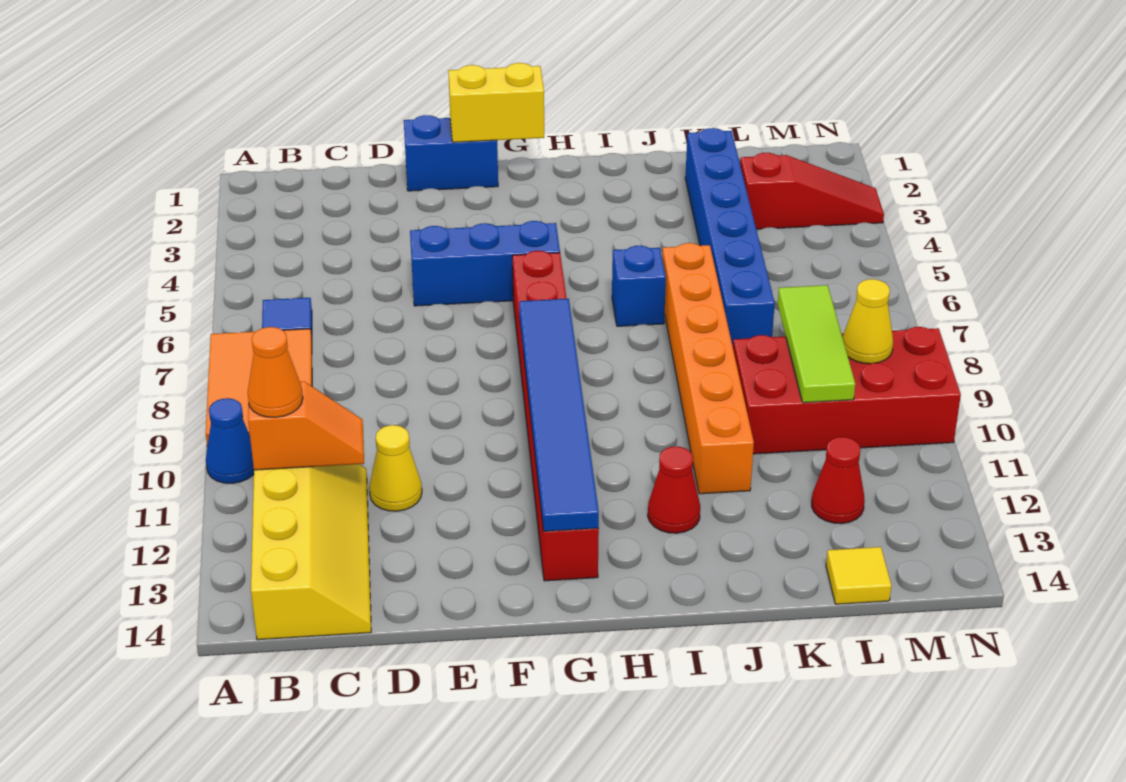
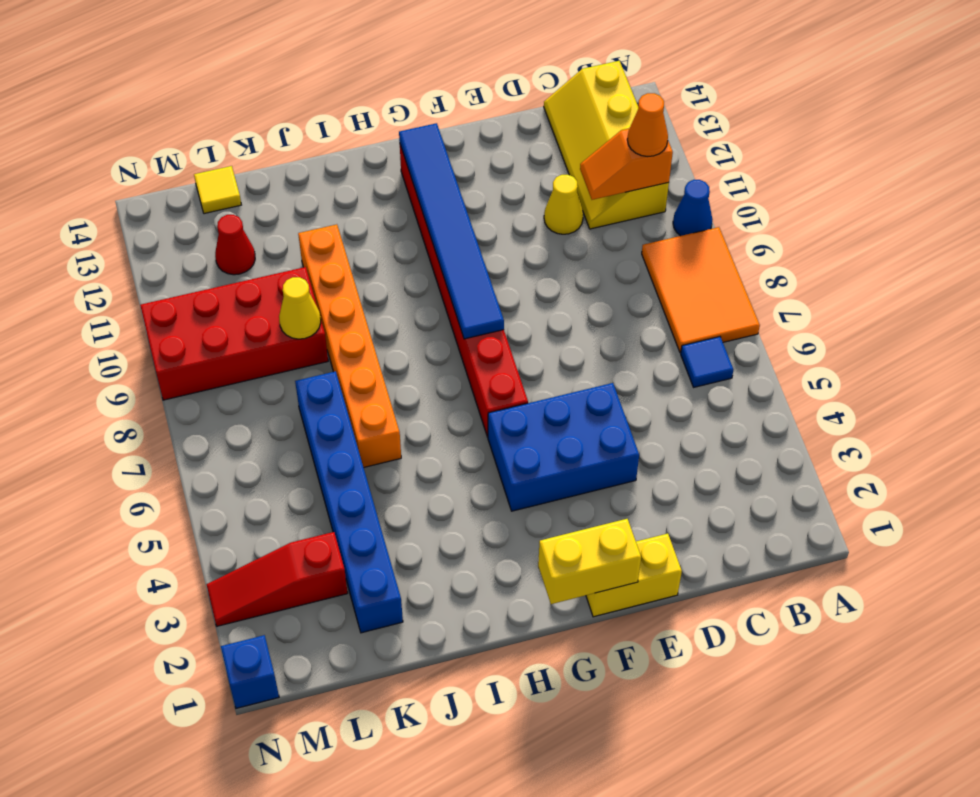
blue brick E1:F1 level 1 -> yellow brick E1:F1 level 1
blue brick E5:G5 level 1 -> blue brick E4:G5 level 1
blue brick I6 level 1 -> blue brick N1 level 1
red cone I12 level 1 -> none
lime tile L8:L10 level 2 -> none
yellow cone M9 level 2 -> yellow cone K9 level 2

